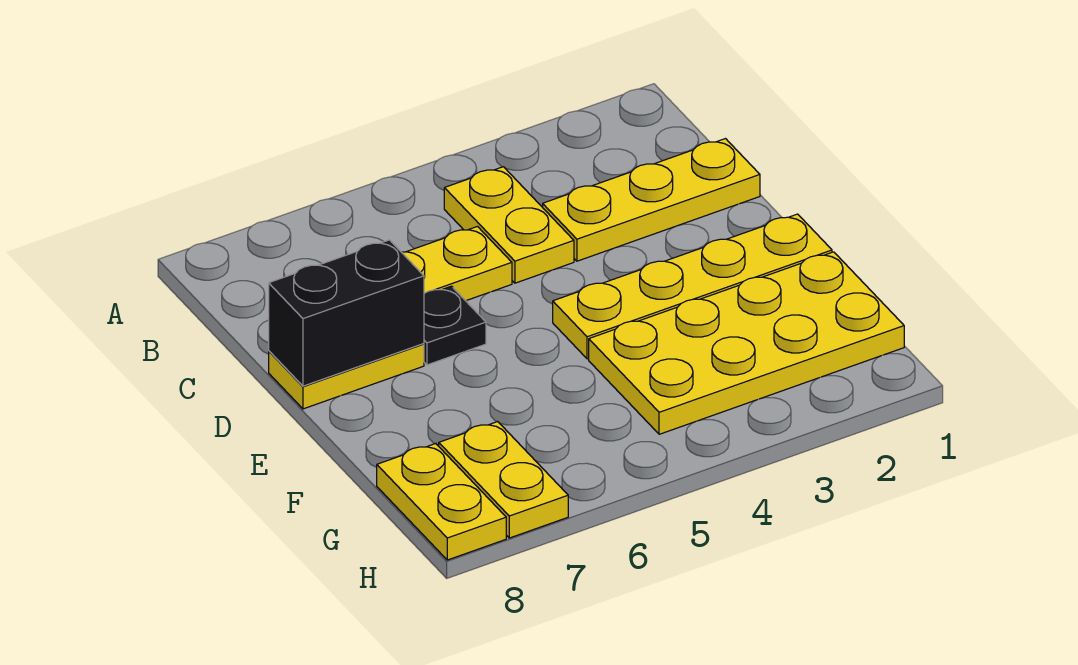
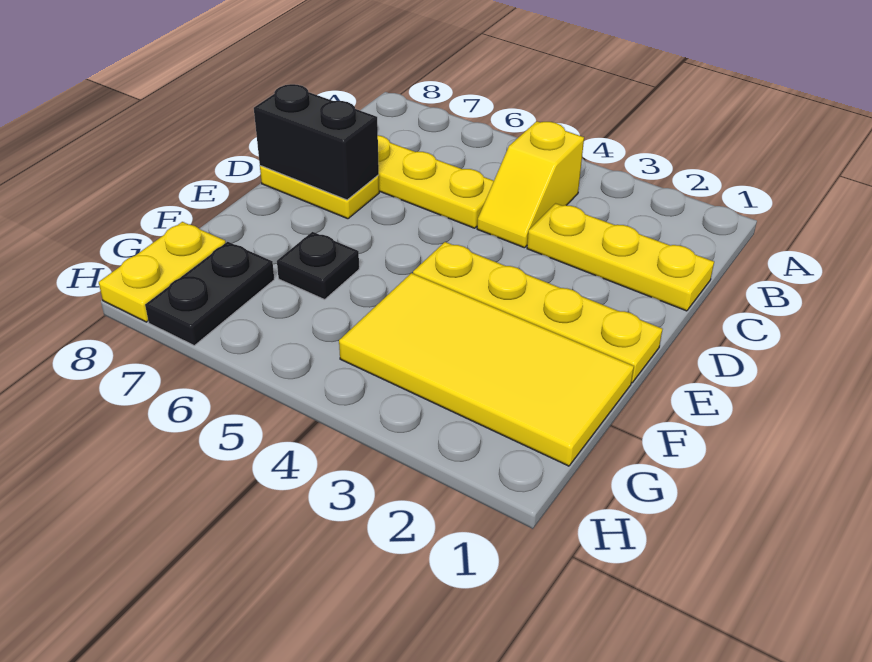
yellow plate B4:C4 level 1 -> yellow slope B4:C4 level 1 top B
black plate D6 level 1 -> black plate F6 level 1
yellow plate F1:G4 level 1 -> yellow tile F1:G4 level 1
yellow plate G7:H7 level 1 -> black plate G7:H7 level 1

